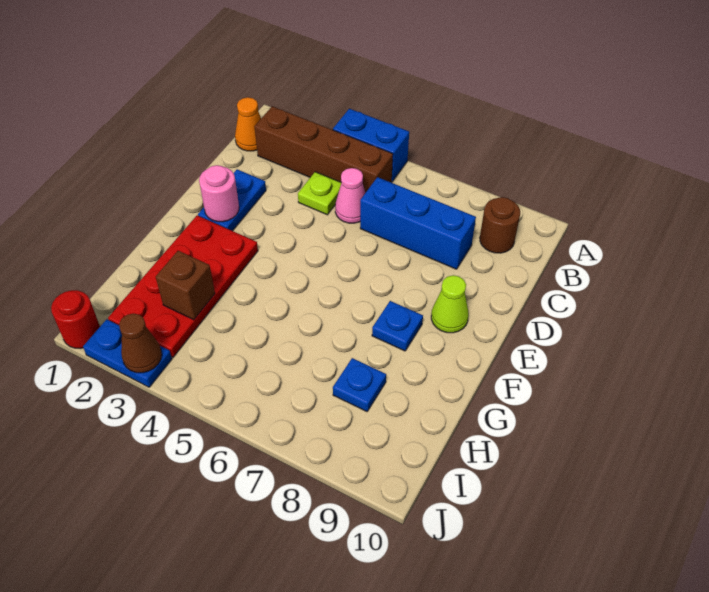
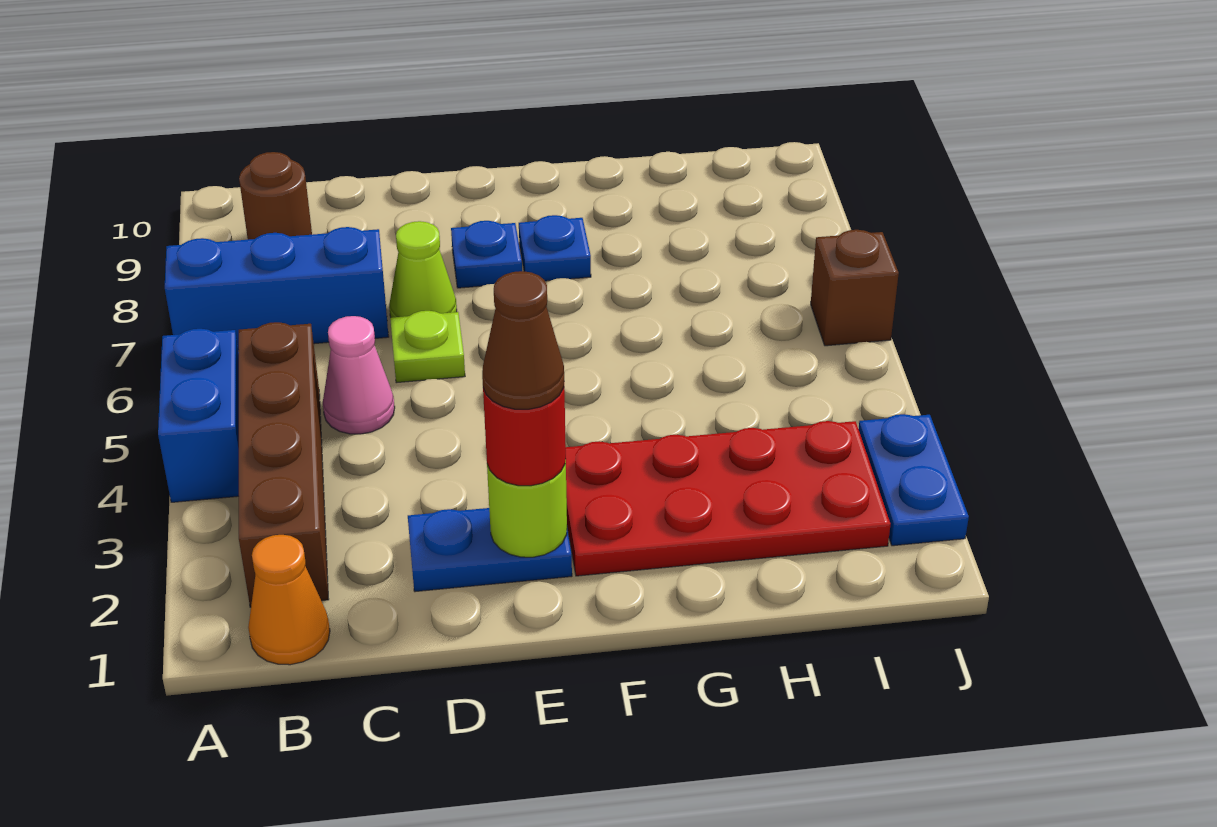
lime plate C4 level 1 -> lime plate D6 level 1
blue brick C6:C8 level 1 -> blue brick A7:C7 level 1
pink round brick E2 level 2 -> lime round brick E2 level 2
lime cone E9 level 1 -> lime cone D7 level 1
brown brick H3 level 2 -> brown brick J6 level 1
blue plate H8 level 1 -> blue plate E8 level 1
red round brick J1 level 1 -> red round brick E2 level 3
brown cone J3 level 2 -> brown cone E2 level 4

